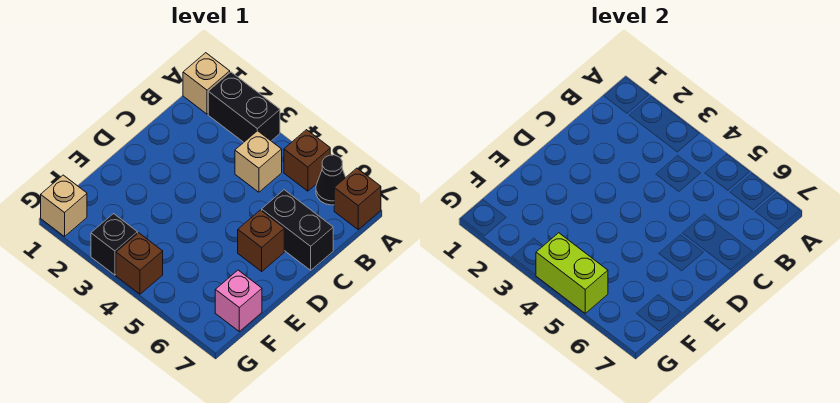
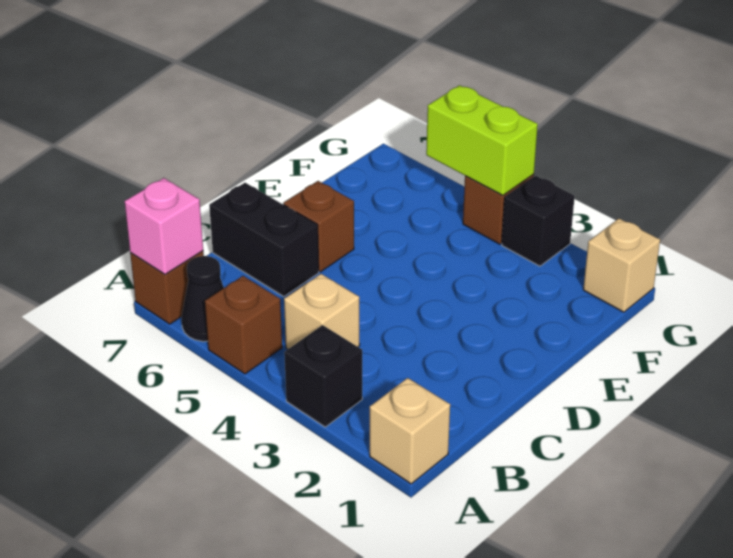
black brick A2:A3 level 1 -> black brick A3 level 1
pink brick F7 level 1 -> pink brick A7 level 2

